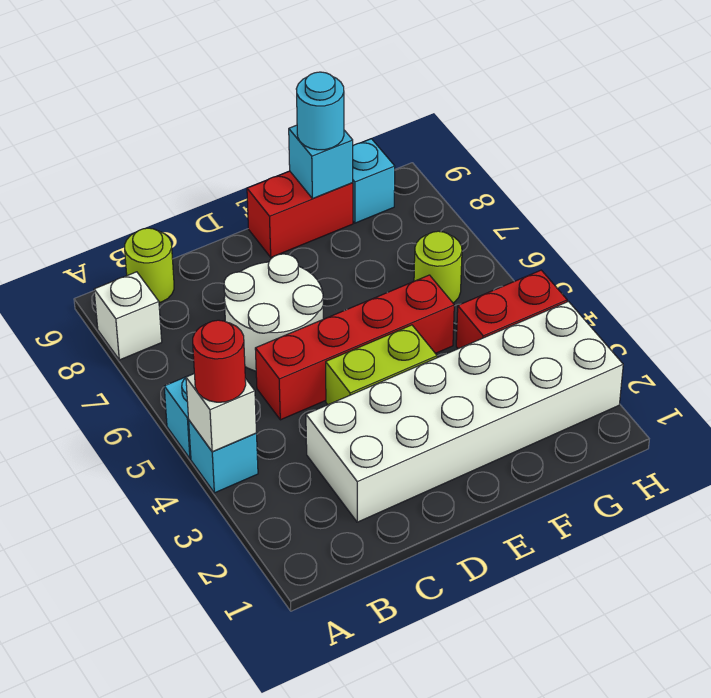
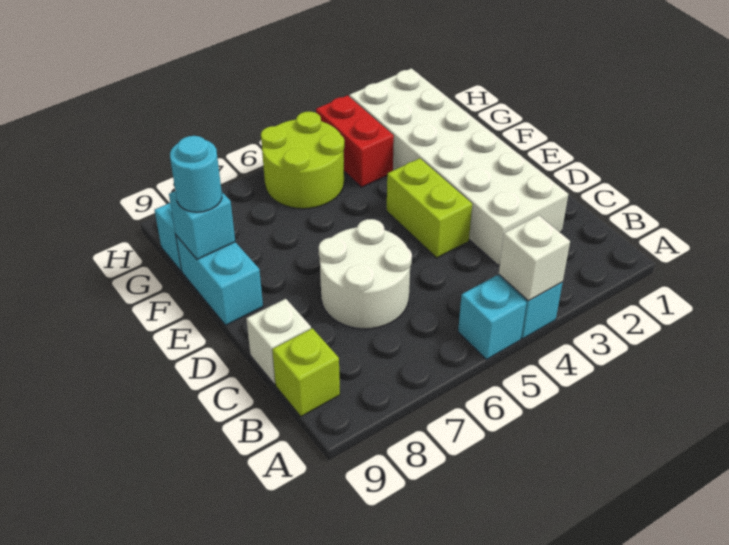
red round brick A4 level 3 -> none
white brick A8 level 1 -> white brick C9 level 1
lime round brick B9 level 1 -> lime brick B9 level 1
red brick C5:F5 level 1 -> none
red brick E9:F9 level 1 -> cyan brick E9:F9 level 1
lime round brick G6 level 1 -> lime round brick G5:H6 level 1

